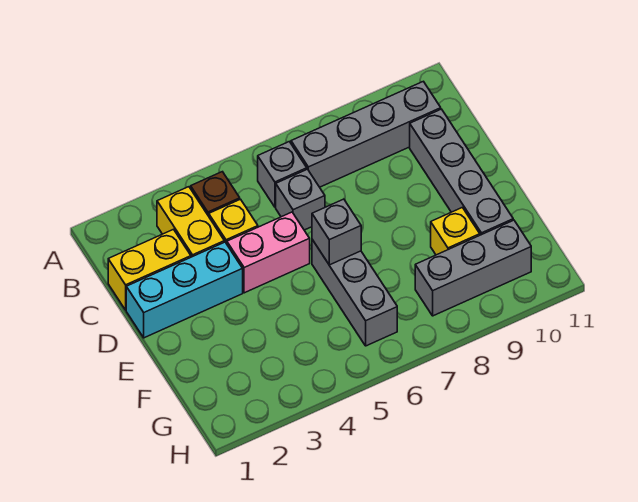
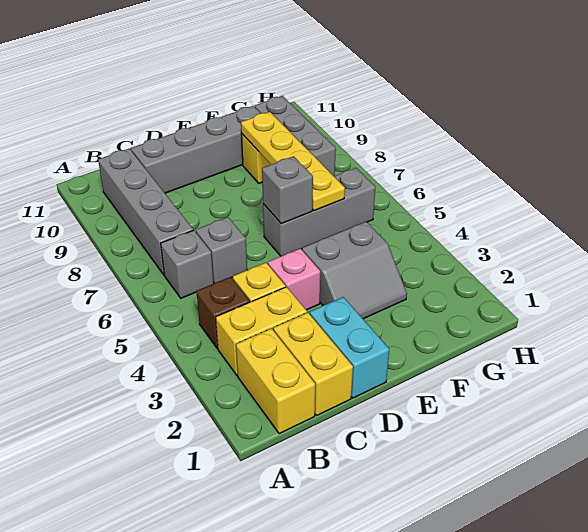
none -> yellow brick B1:B2 level 1
cyan brick D1:D3 level 1 -> cyan brick D1:D2 level 1
pink brick D4:D5 level 1 -> pink brick D4 level 1
none -> grey slope E3:F4 level 1 top 4
none -> yellow plate F6:F9 level 2

